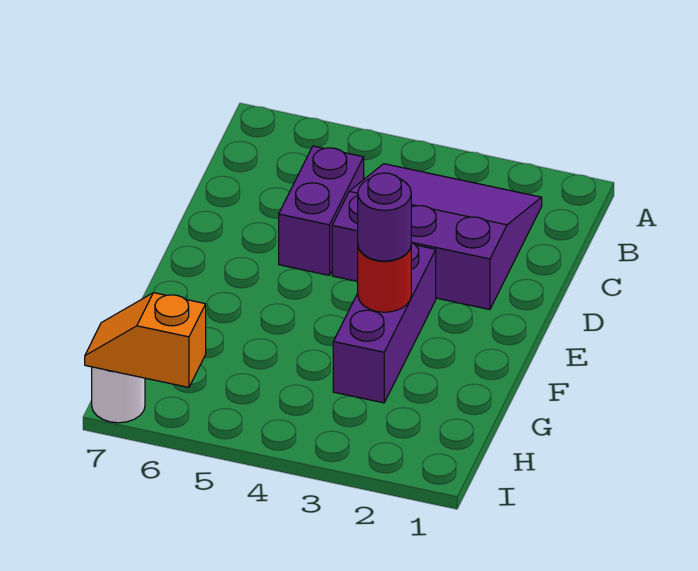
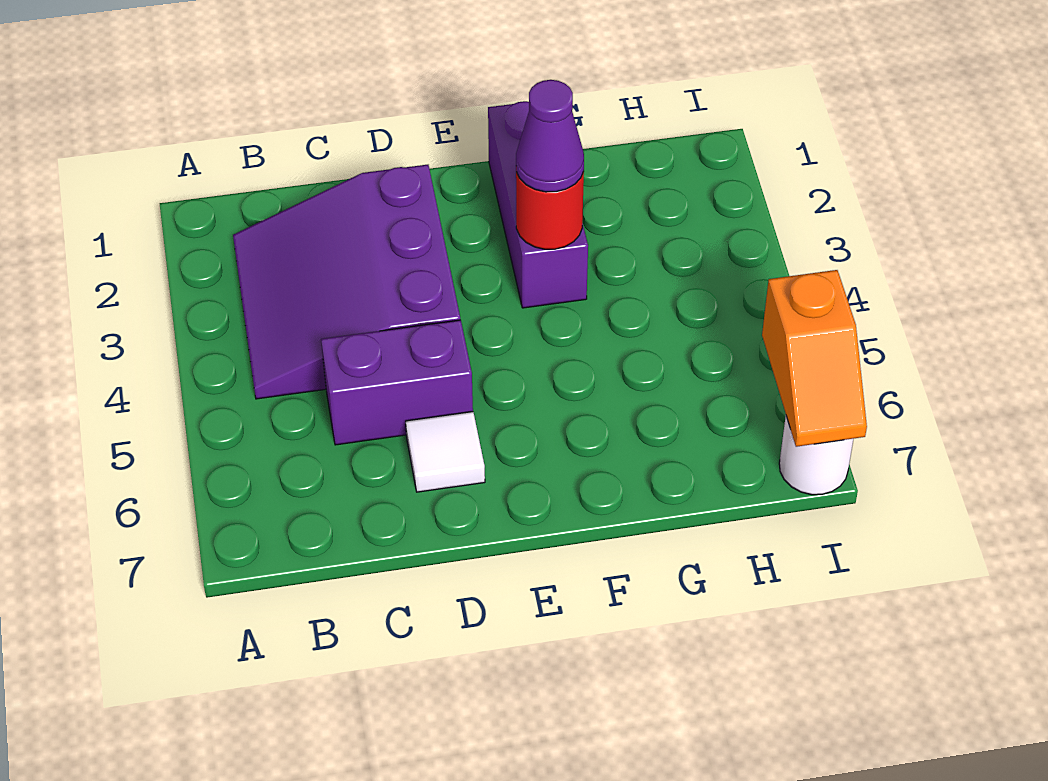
none -> white tile D6 level 1
purple brick E3:G3 level 1 -> purple brick F1:F3 level 1
purple round brick F3 level 3 -> purple cone F3 level 3

